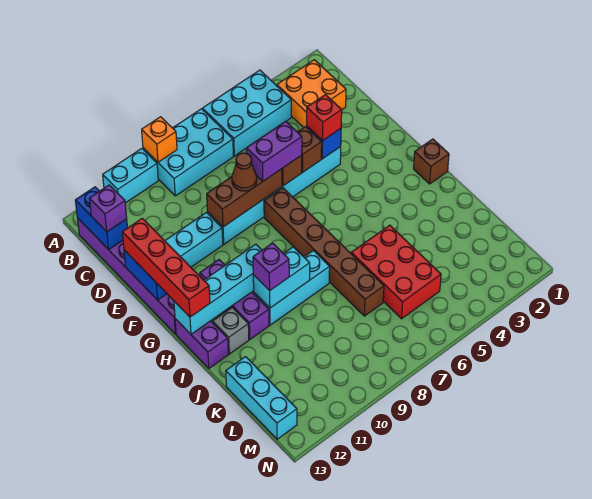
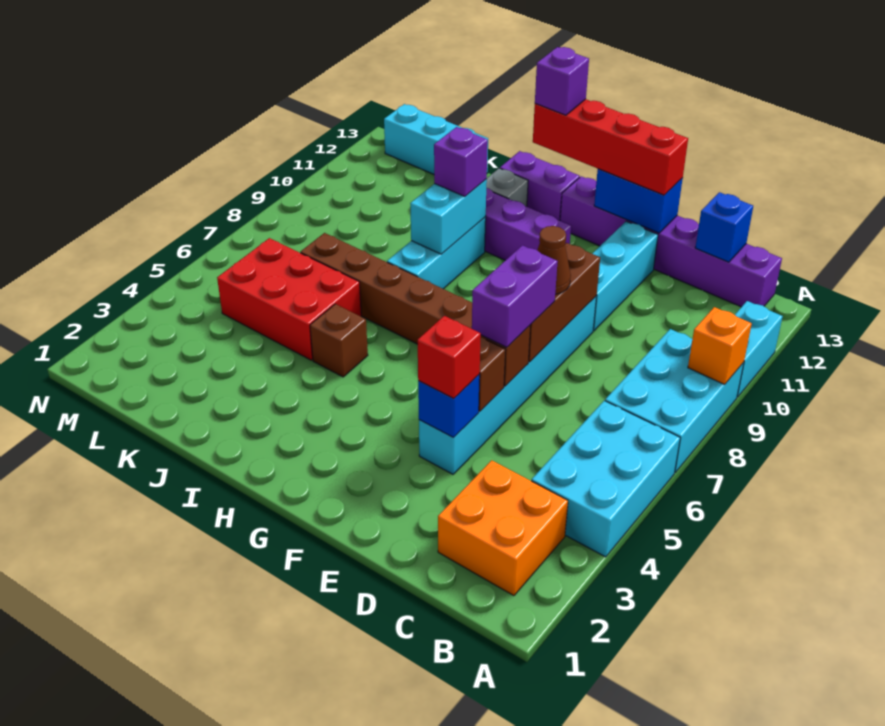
blue brick B13:C13 level 2 -> blue brick C13 level 2
purple brick C13 level 3 -> purple brick H13 level 4
brown brick H1 level 1 -> brown brick I5 level 1
cyan brick H10:H13 level 2 -> none

